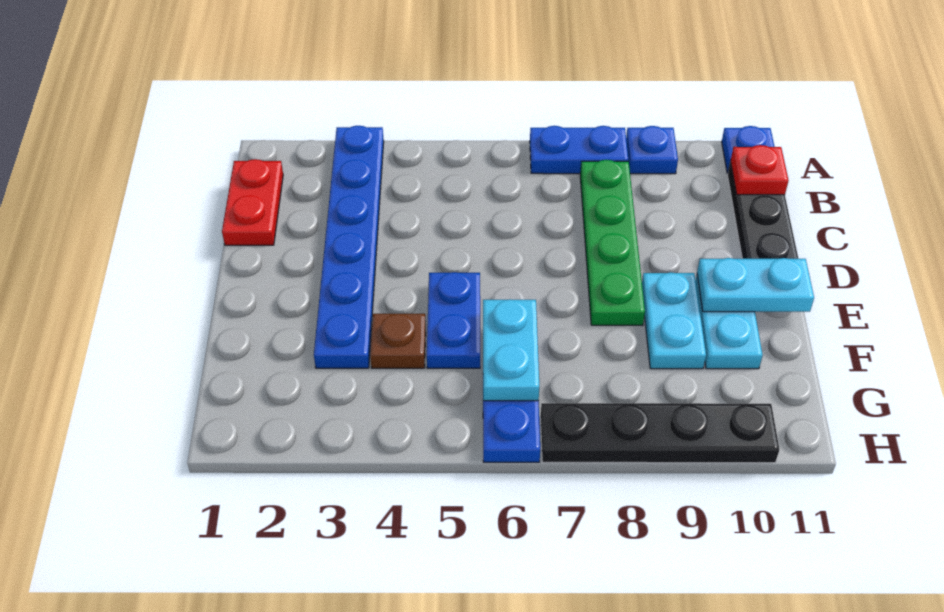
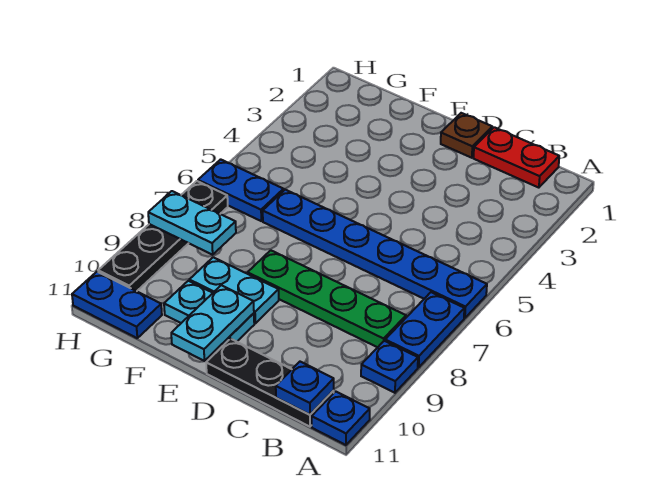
blue plate A3:F3 level 1 -> blue plate A6:F6 level 1
red plate B11 level 2 -> blue plate B11 level 2
blue plate E5:F5 level 1 -> blue plate G11:H11 level 1
brown plate F4 level 1 -> brown plate D1 level 1
cyan plate F6:G6 level 2 -> cyan plate G8:H8 level 2

